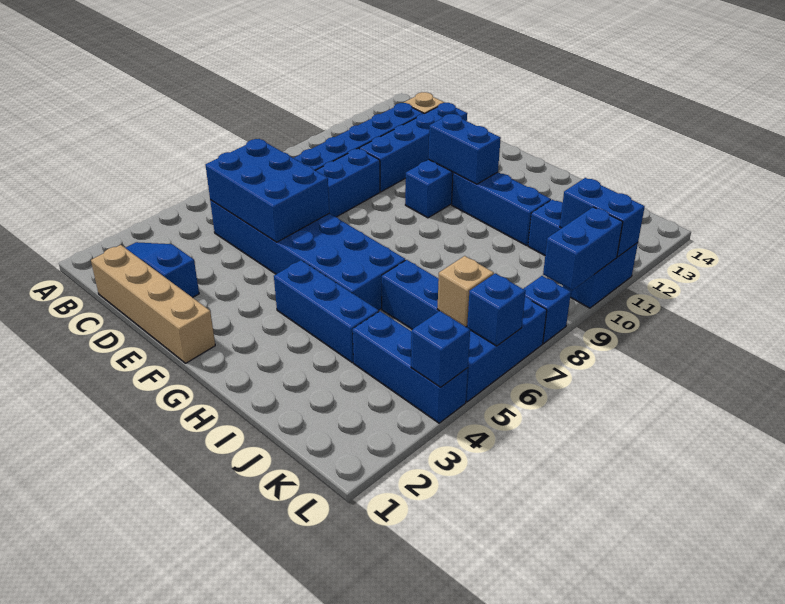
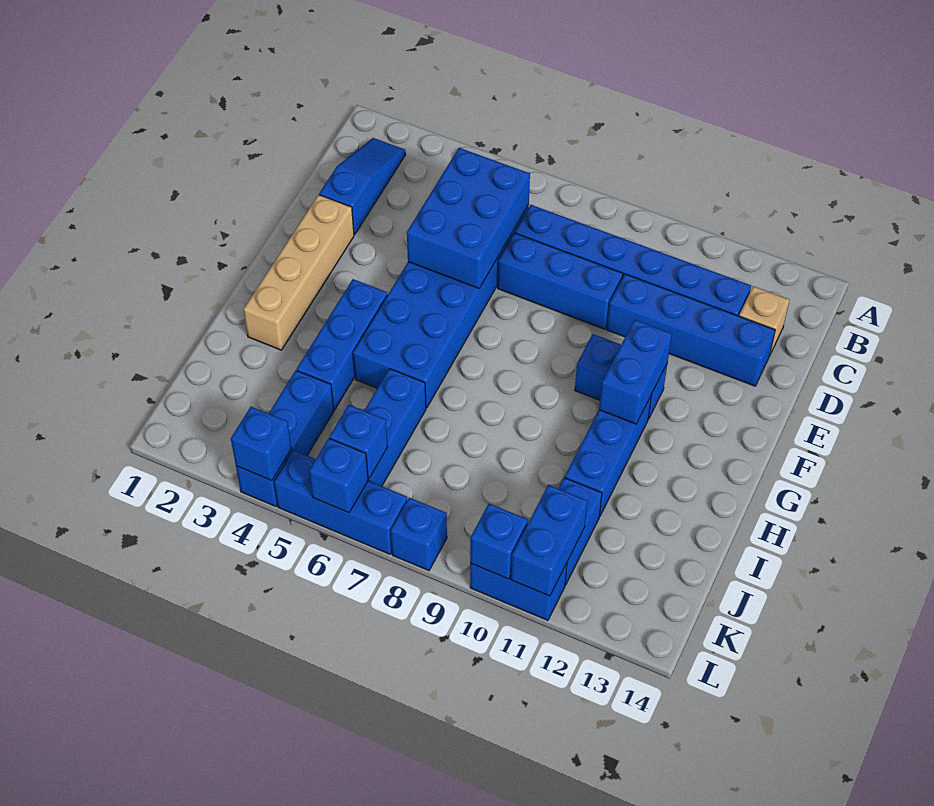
tan brick C1:F1 level 1 -> tan brick E2:H2 level 1
tan brick K6 level 2 -> blue brick K6 level 2
blue brick L9:L10 level 2 -> blue brick L10 level 2

